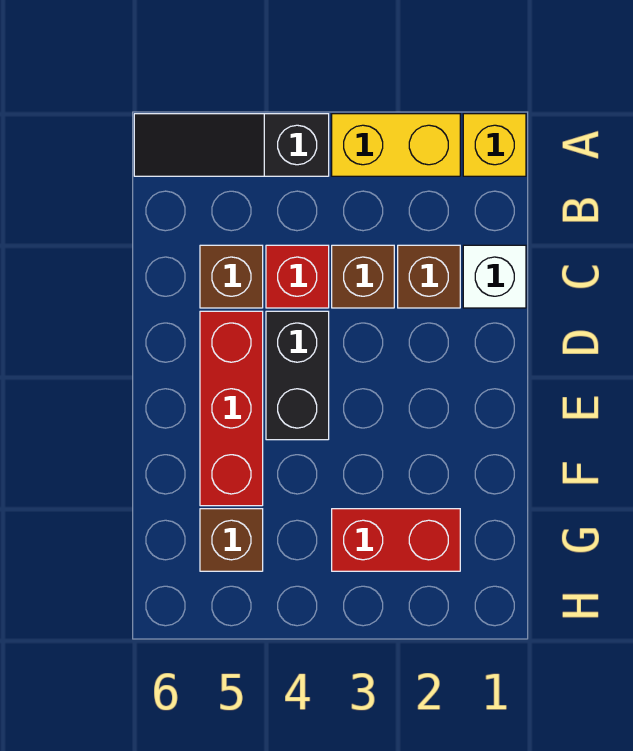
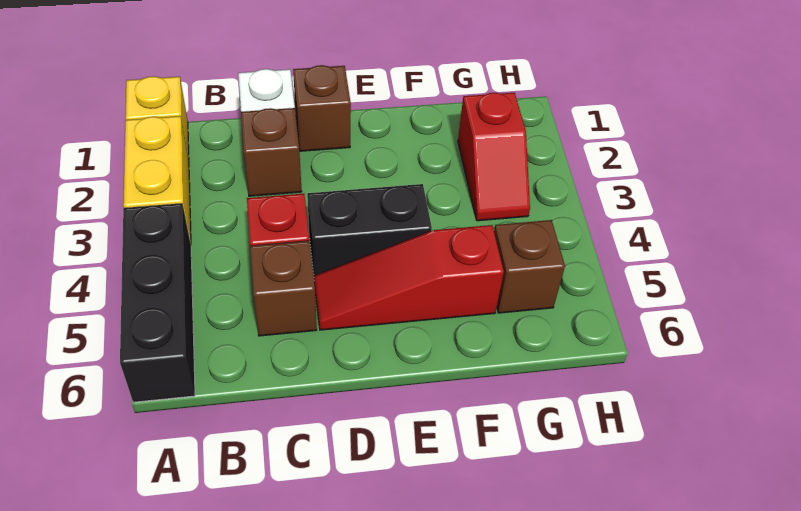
black slope A4:A6 level 1 top 4 -> black brick A4:A6 level 1
brown brick C3 level 1 -> brown brick D1 level 1
red brick D5:F5 level 1 -> red slope D5:F5 level 1 top F
red brick G2:G3 level 1 -> red slope G2:G3 level 1 top 2

